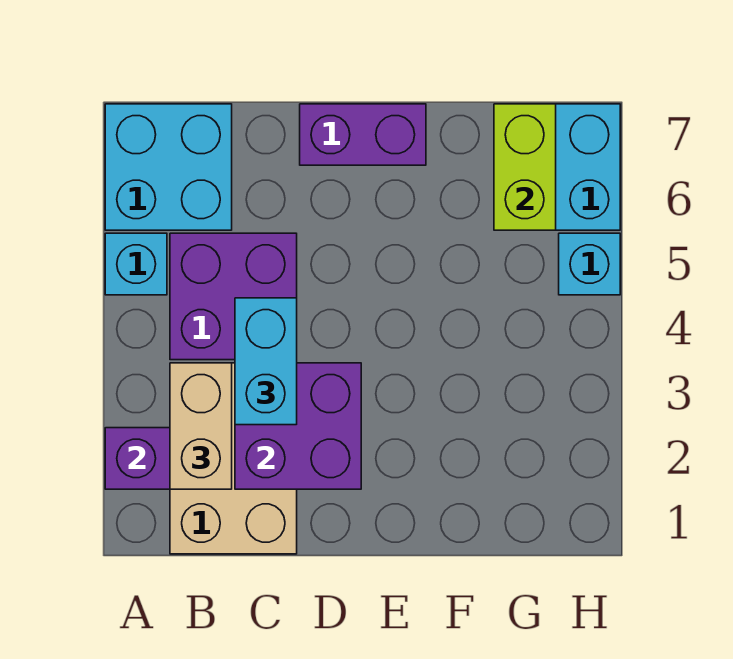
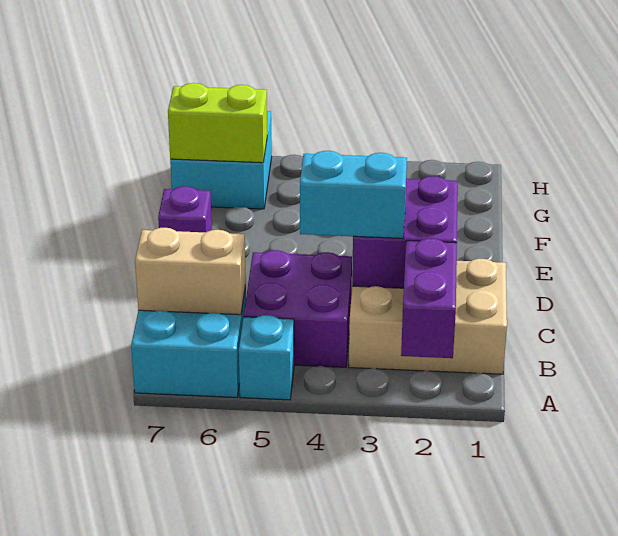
tan brick B2:B3 level 3 -> tan brick B6:B7 level 2
purple brick D7:E7 level 1 -> purple brick E7 level 1
cyan brick H5 level 1 -> none

